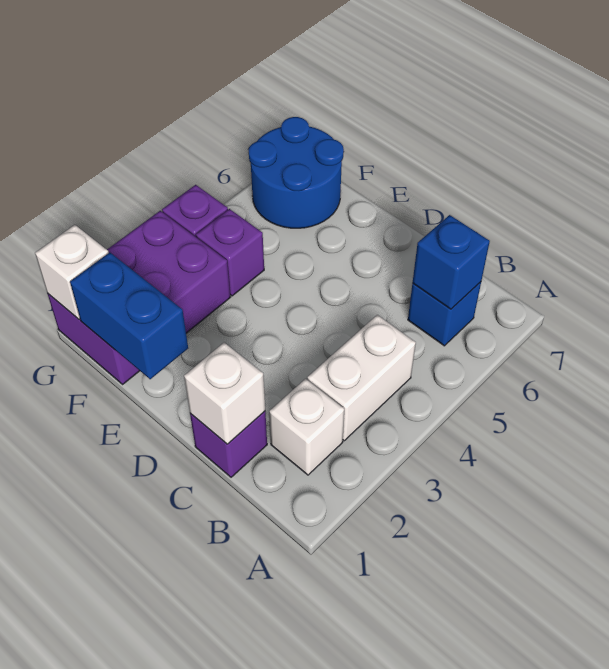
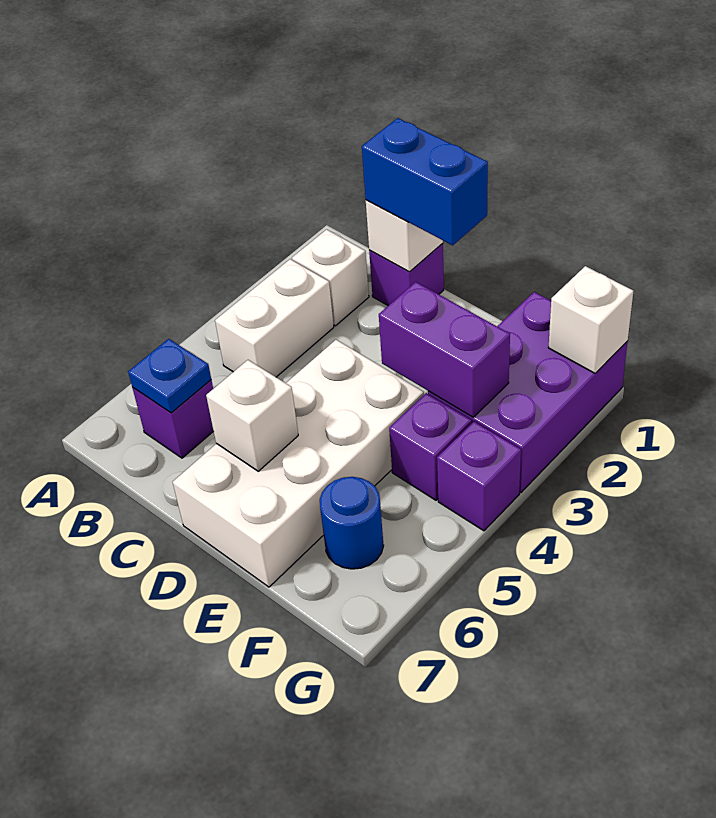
blue brick B6 level 1 -> purple brick B6 level 1
blue brick B6 level 2 -> blue plate B6 level 2
none -> white brick D4:E7 level 1
none -> white brick D6 level 2
blue brick E1:F1 level 2 -> blue brick C1:D1 level 3
none -> purple brick E3:F3 level 2
blue round brick F6:G7 level 1 -> blue round brick F6 level 1

